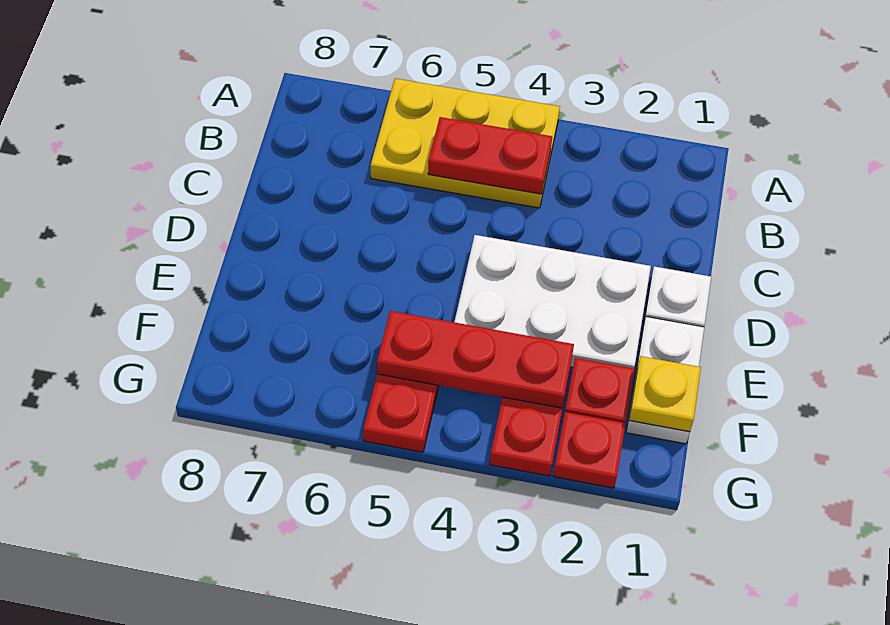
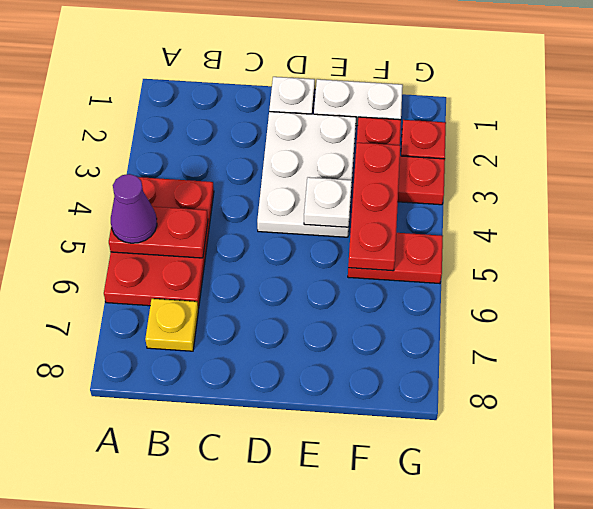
yellow plate A4:B6 level 1 -> red plate A4:B6 level 1
none -> purple cone A5 level 3
red plate B4:B5 level 2 -> red plate A5:B5 level 2
none -> white plate E4 level 2
yellow plate F1 level 2 -> yellow plate B7 level 1

